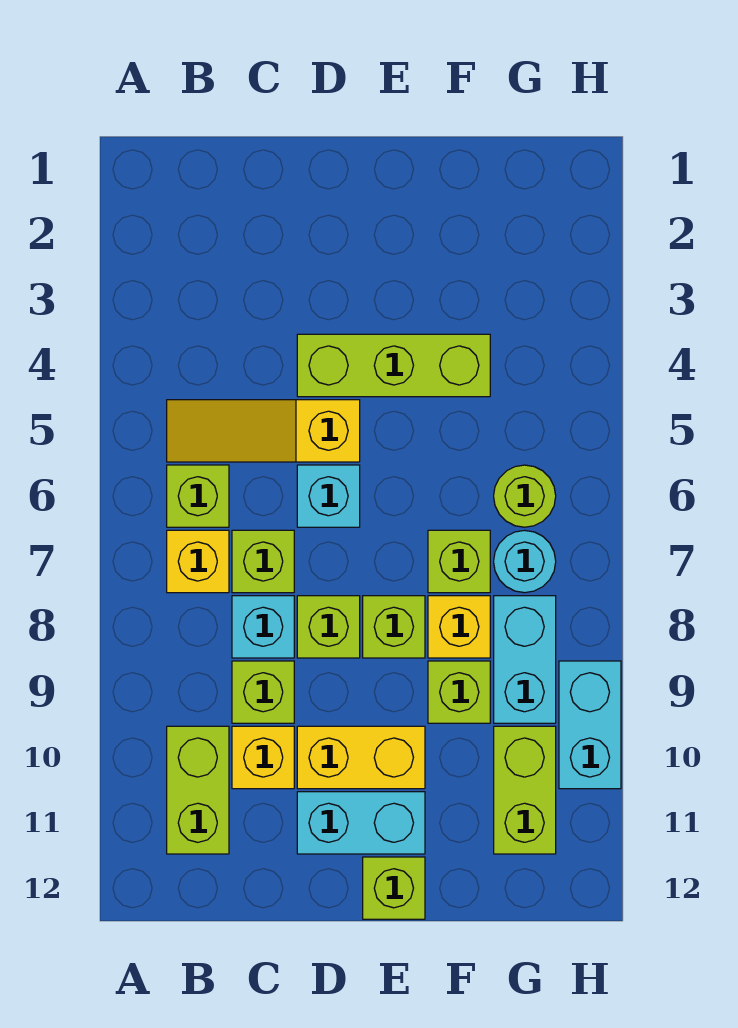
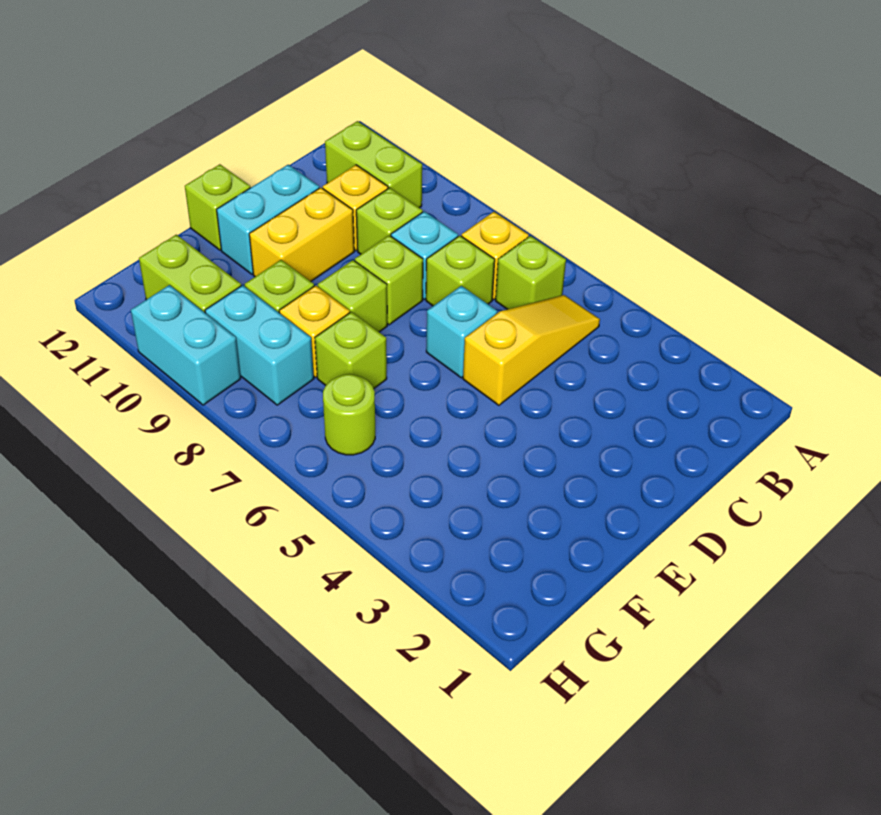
lime brick D4:F4 level 1 -> none
cyan round brick G7 level 1 -> none

